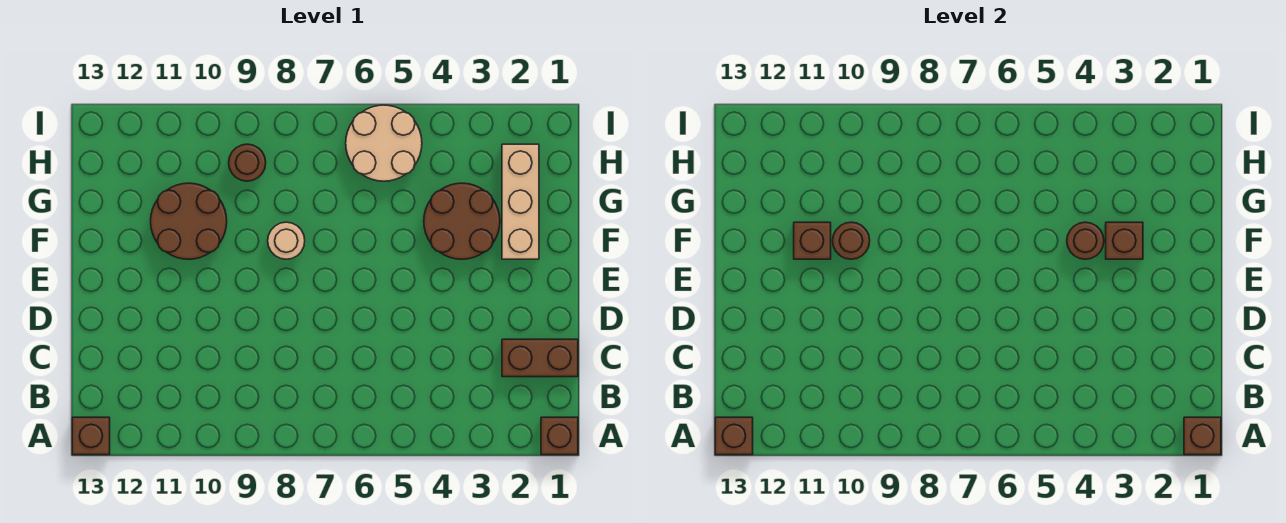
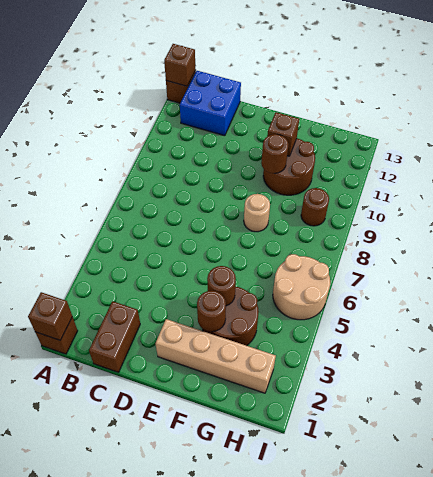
none -> blue brick B12:C13 level 1
tan brick F2:H2 level 1 -> tan brick E2:H2 level 1
brown brick F3 level 2 -> brown round brick F3 level 2

